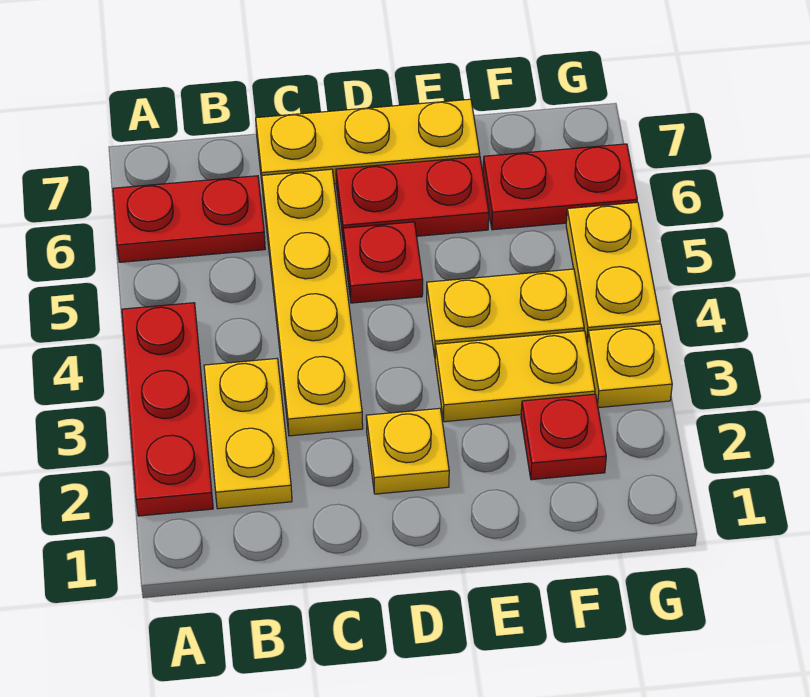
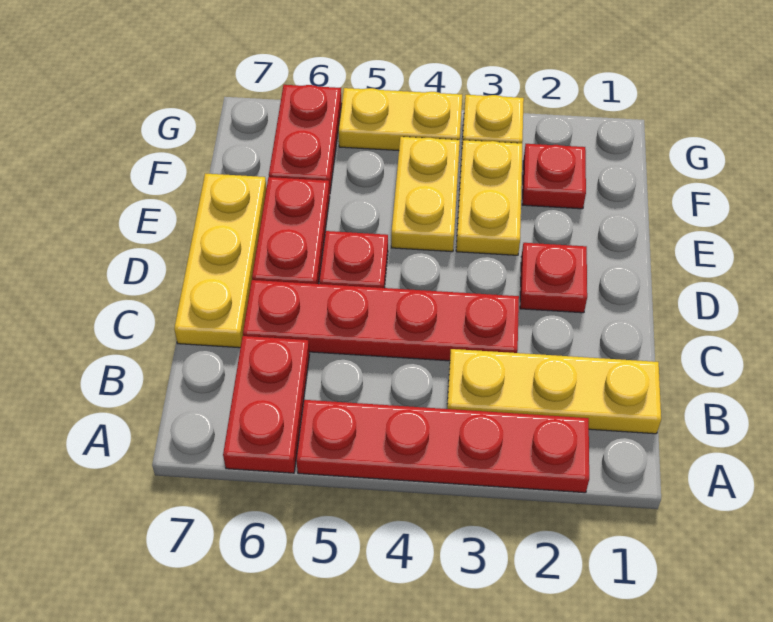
red plate A2:A4 level 1 -> red plate A2:A5 level 1
yellow plate B2:B3 level 1 -> yellow plate B1:B3 level 1
yellow plate C3:C6 level 1 -> red plate C3:C6 level 1
yellow plate D2 level 1 -> red plate D2 level 1

